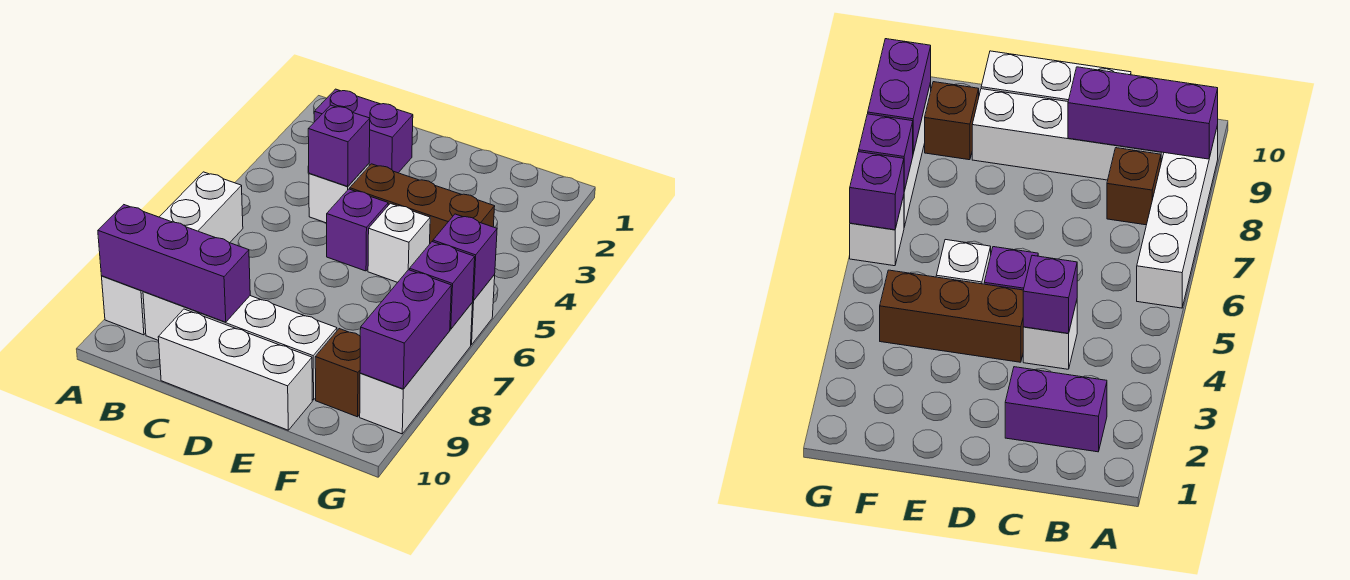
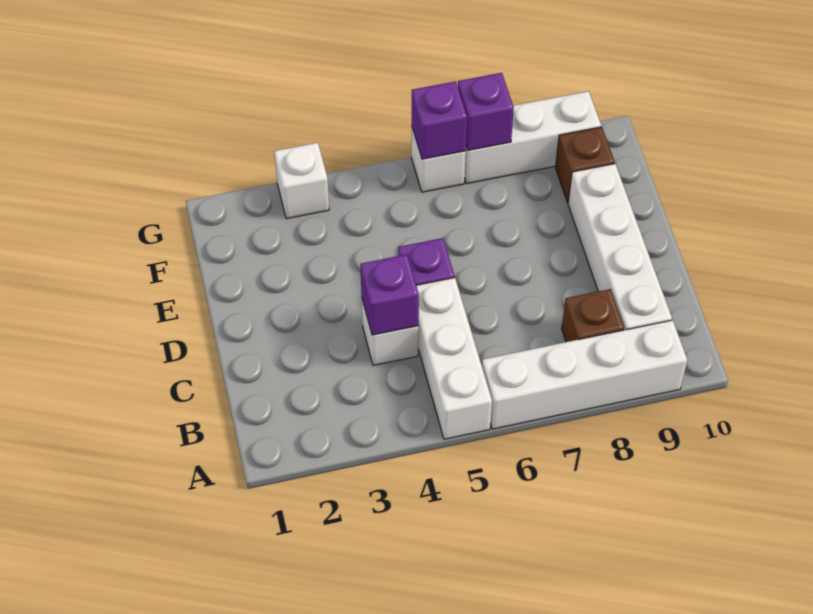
purple brick A9:C9 level 2 -> none
purple brick B2:C2 level 1 -> none
white brick C10:E10 level 1 -> white brick A5:C5 level 1
brown brick D4:F4 level 1 -> none
white brick E5 level 1 -> white brick G3 level 1
purple brick G8:G9 level 2 -> none

